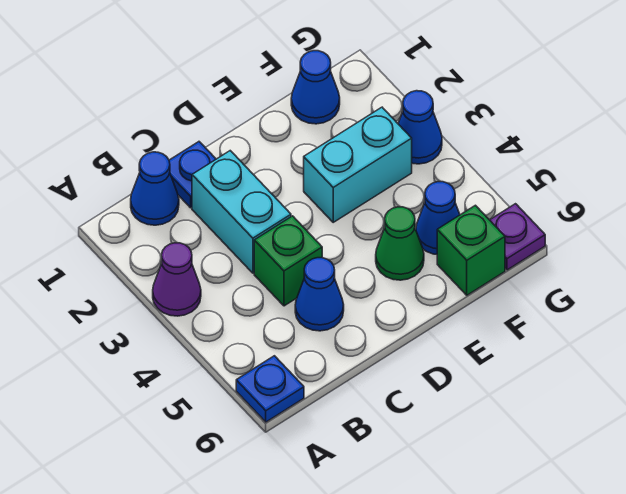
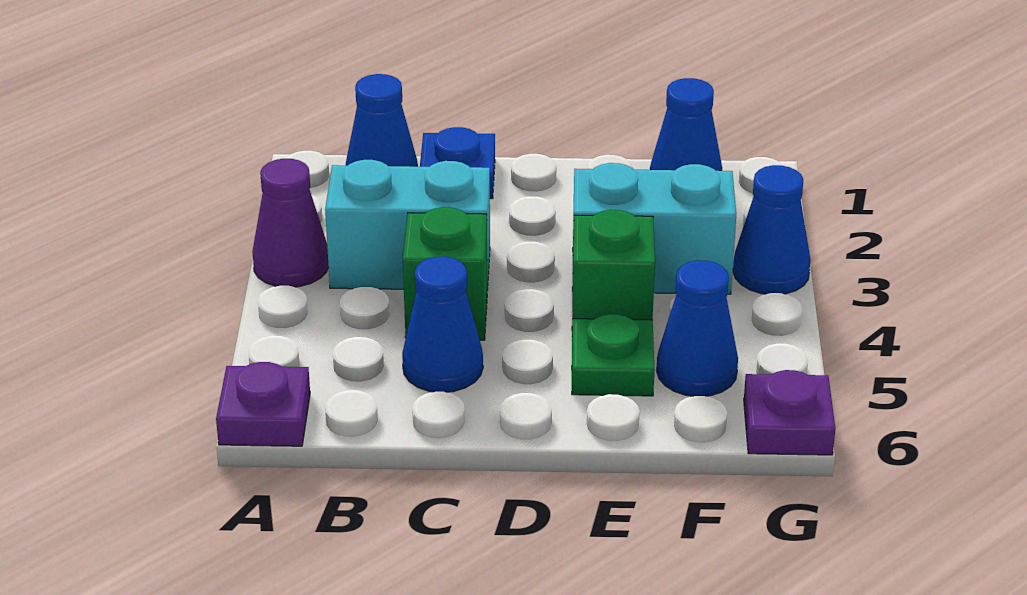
blue plate A6 level 1 -> purple plate A6 level 1
cyan brick C2:C3 level 1 -> cyan brick B3:C3 level 1
green cone E5 level 1 -> green plate E5 level 1
green brick F6 level 1 -> green brick E4 level 1

